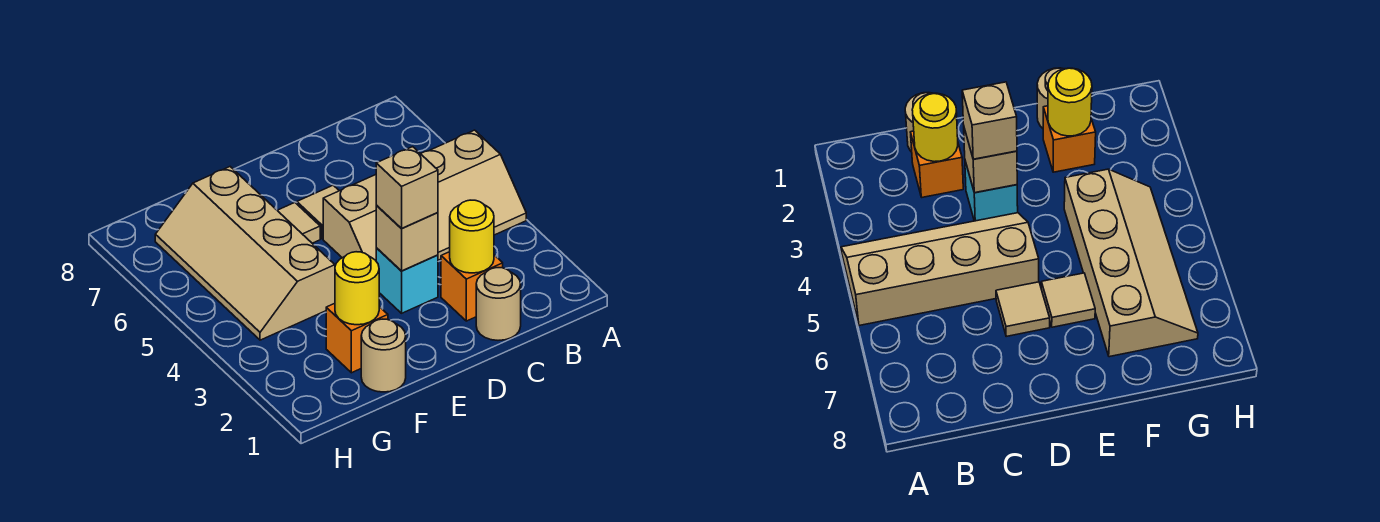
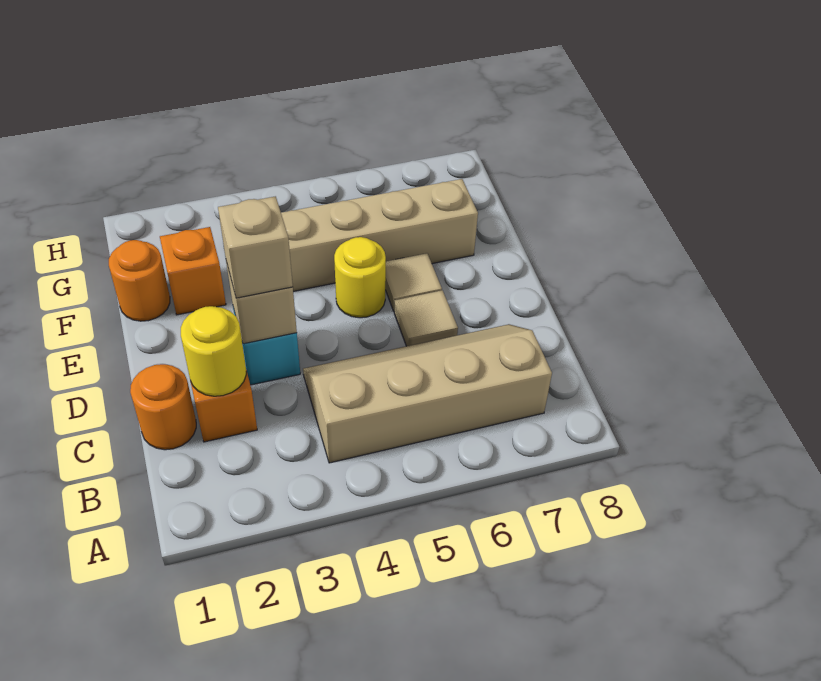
tan slope A4:D5 level 1 top 5 -> tan slope B4:C7 level 1 top B
tan round brick C1 level 1 -> orange round brick C1 level 1
tan round brick F1 level 1 -> orange round brick F1 level 1
yellow round brick F2 level 2 -> yellow round brick E5 level 1

